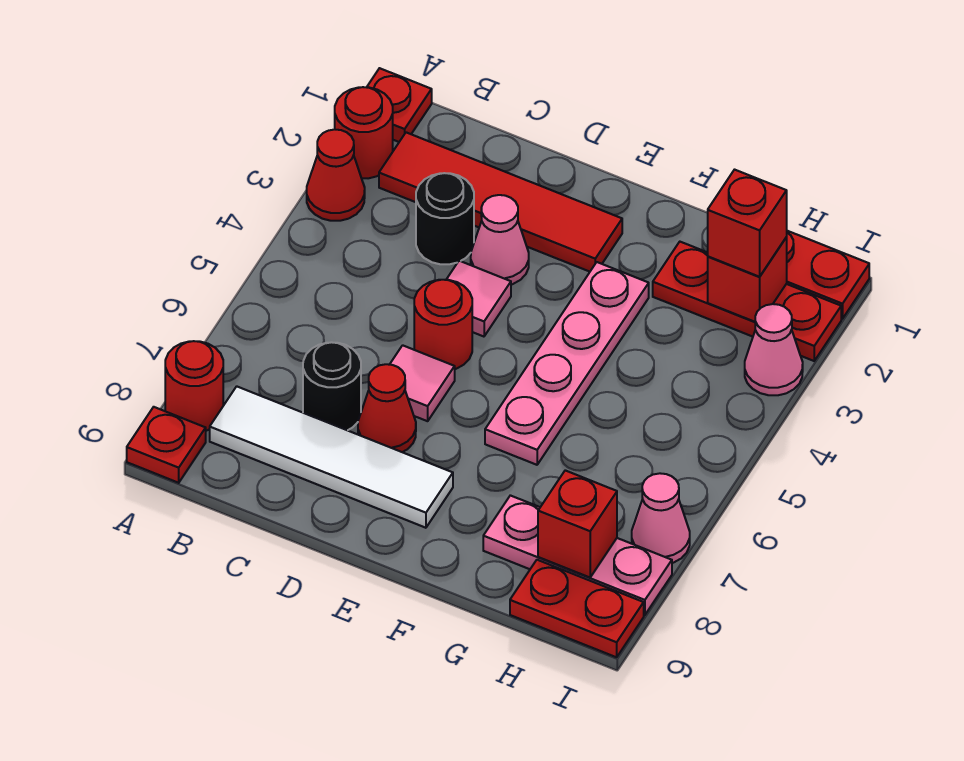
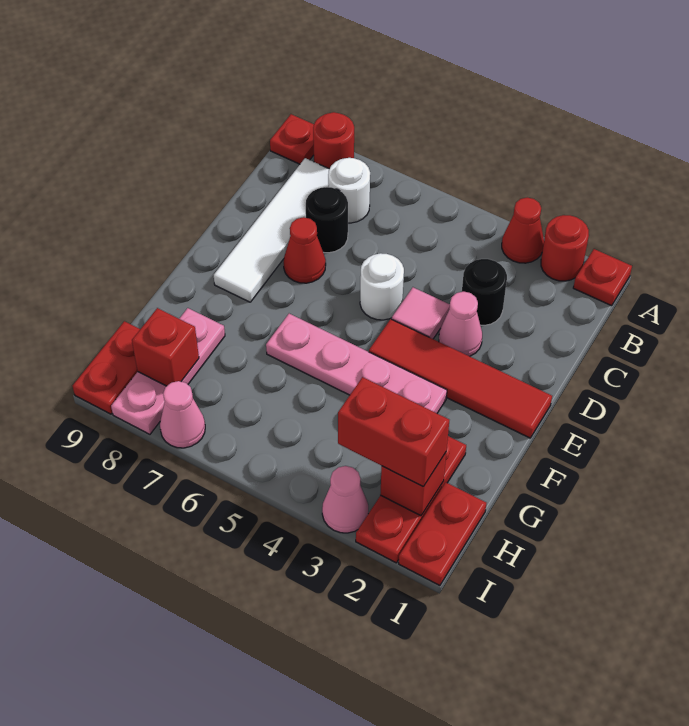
red tile B2:E2 level 1 -> red tile E1:E4 level 1
none -> white round brick B7 level 1
red round brick D5 level 1 -> white round brick D5 level 1
pink tile D6 level 1 -> none
red brick H2 level 3 -> red brick H2:H3 level 3

